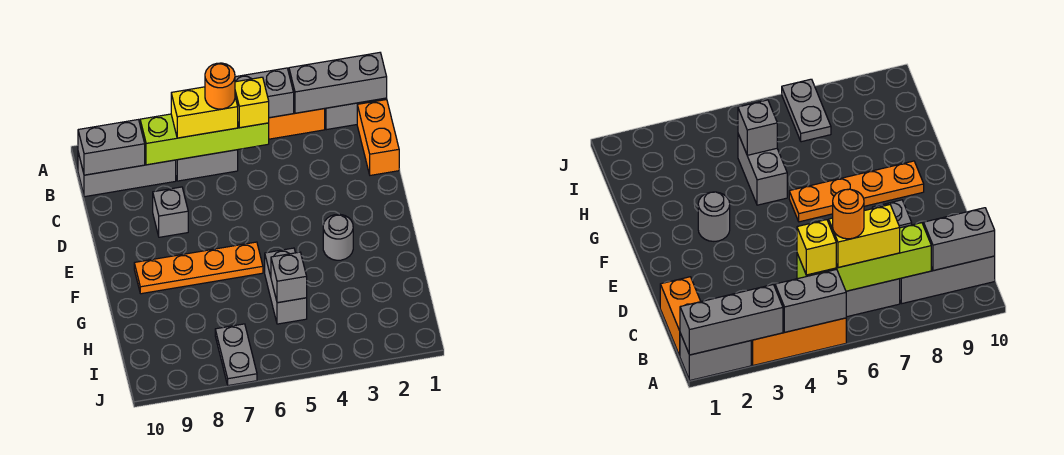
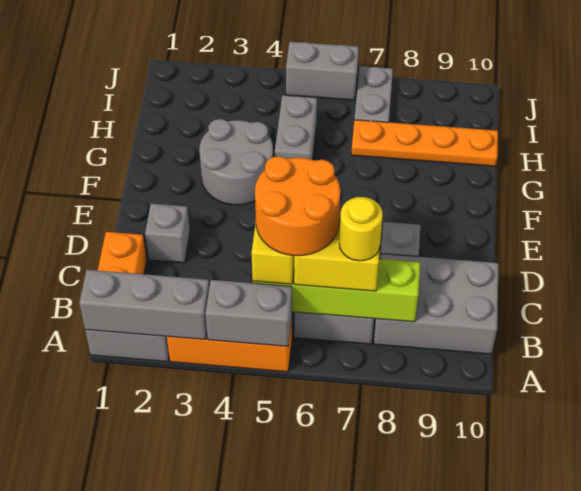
orange round brick B6 level 4 -> orange round brick B5:C6 level 4
none -> yellow round brick B7 level 4
grey brick B8:B10 level 1 -> grey brick B8:C10 level 1
grey brick B9:B10 level 2 -> grey brick J5:J6 level 1
grey round brick F3 level 1 -> grey round brick F3:G4 level 1
orange plate F6:F9 level 1 -> orange plate H7:H10 level 1
grey brick H5 level 2 -> grey brick D2 level 1

